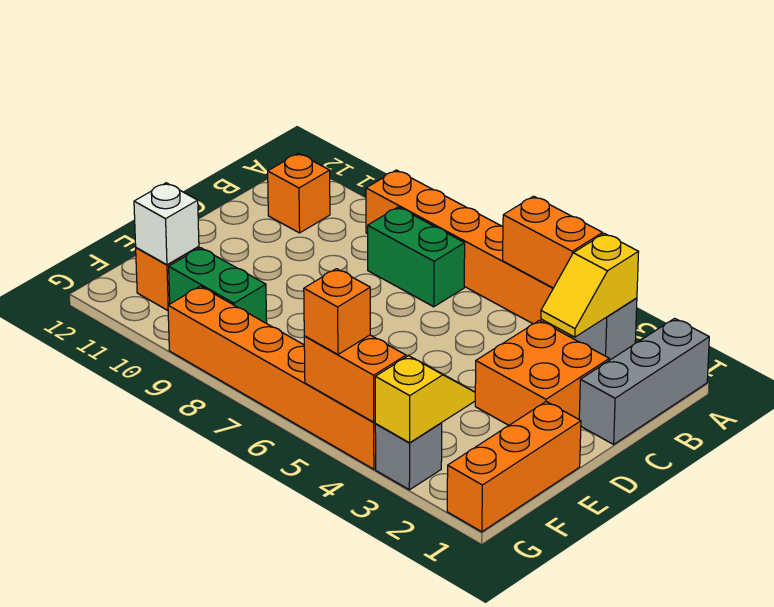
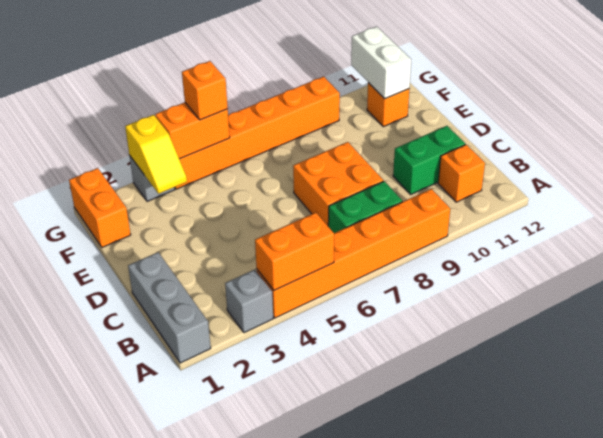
yellow slope A3:B3 level 2 top A -> none
orange brick C2:D3 level 1 -> orange brick C7:D8 level 1
orange brick E1:G1 level 1 -> orange brick F1:G1 level 1
green brick F9:F10 level 1 -> green brick C10:C11 level 1
white brick F11 level 2 -> white brick F11:G11 level 2

